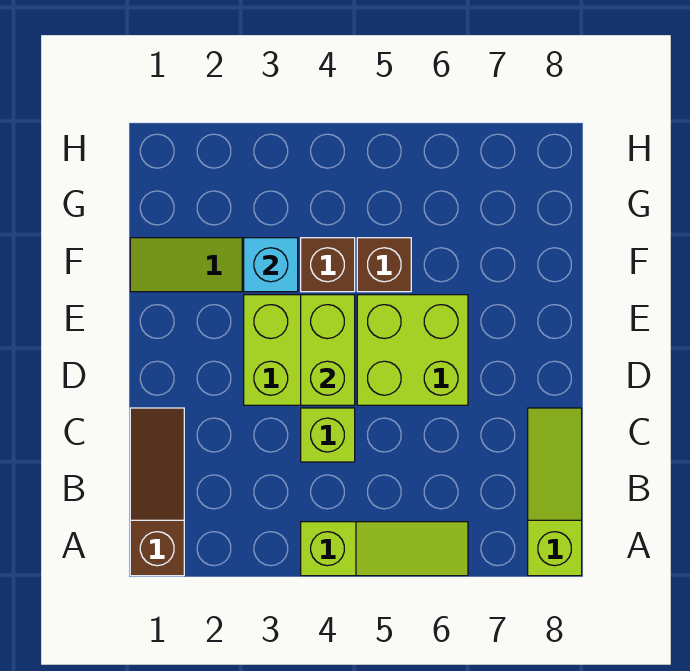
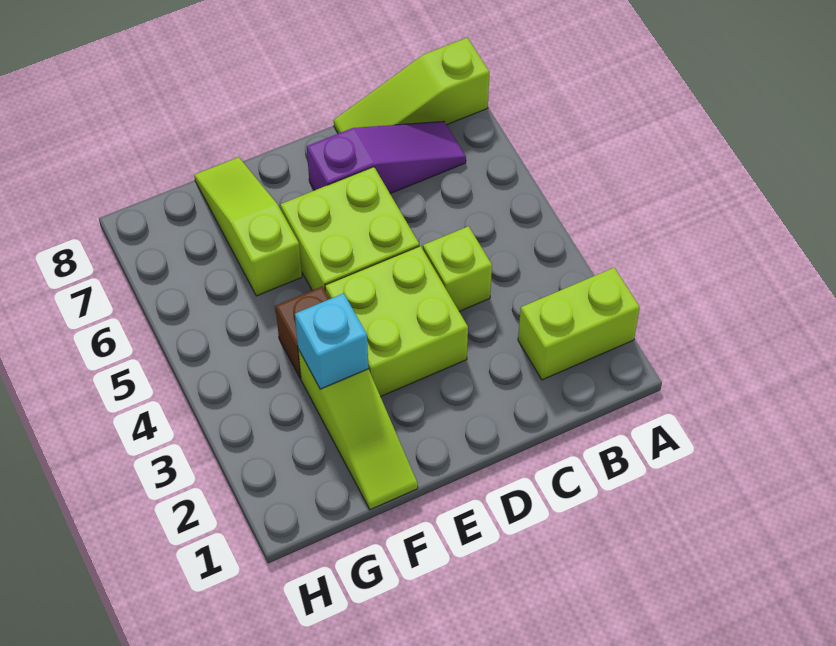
brown slope A1:C1 level 1 top A -> none
lime slope A4:A6 level 1 top 4 -> lime slope F6:F8 level 1 top 6
none -> purple slope B7:D7 level 1 top D
lime brick D4:E4 level 2 -> lime brick A2:B2 level 1
brown brick F5 level 1 -> none

